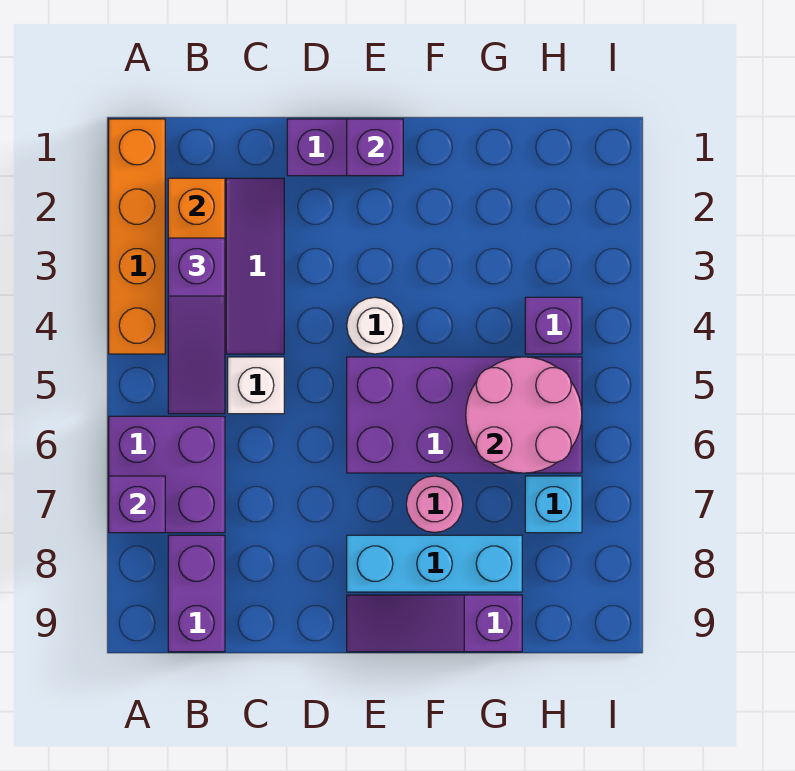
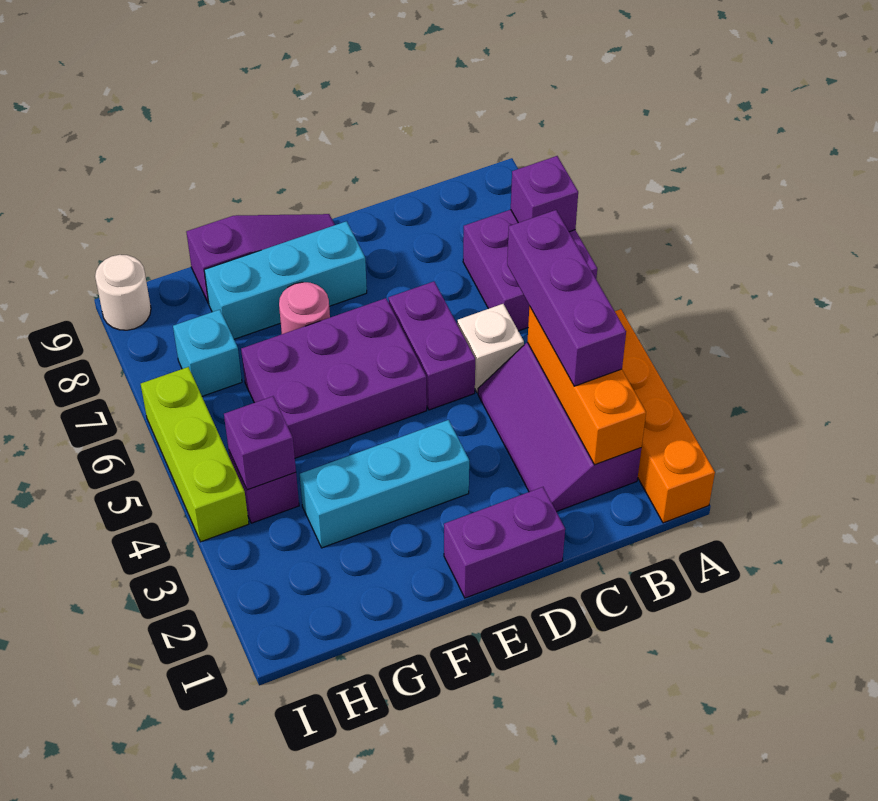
purple slope B3:B5 level 3 top 3 -> purple brick B3:B5 level 3
purple brick B8:B9 level 1 -> purple brick D5:D6 level 1
purple brick E1 level 2 -> purple brick H4 level 2
none -> cyan brick E3:G3 level 1
white round brick E4 level 1 -> white round brick I9 level 1
purple brick E5:H6 level 1 -> purple brick E5:G6 level 1
pink round brick G5:H6 level 2 -> none
none -> lime brick I4:I6 level 1

